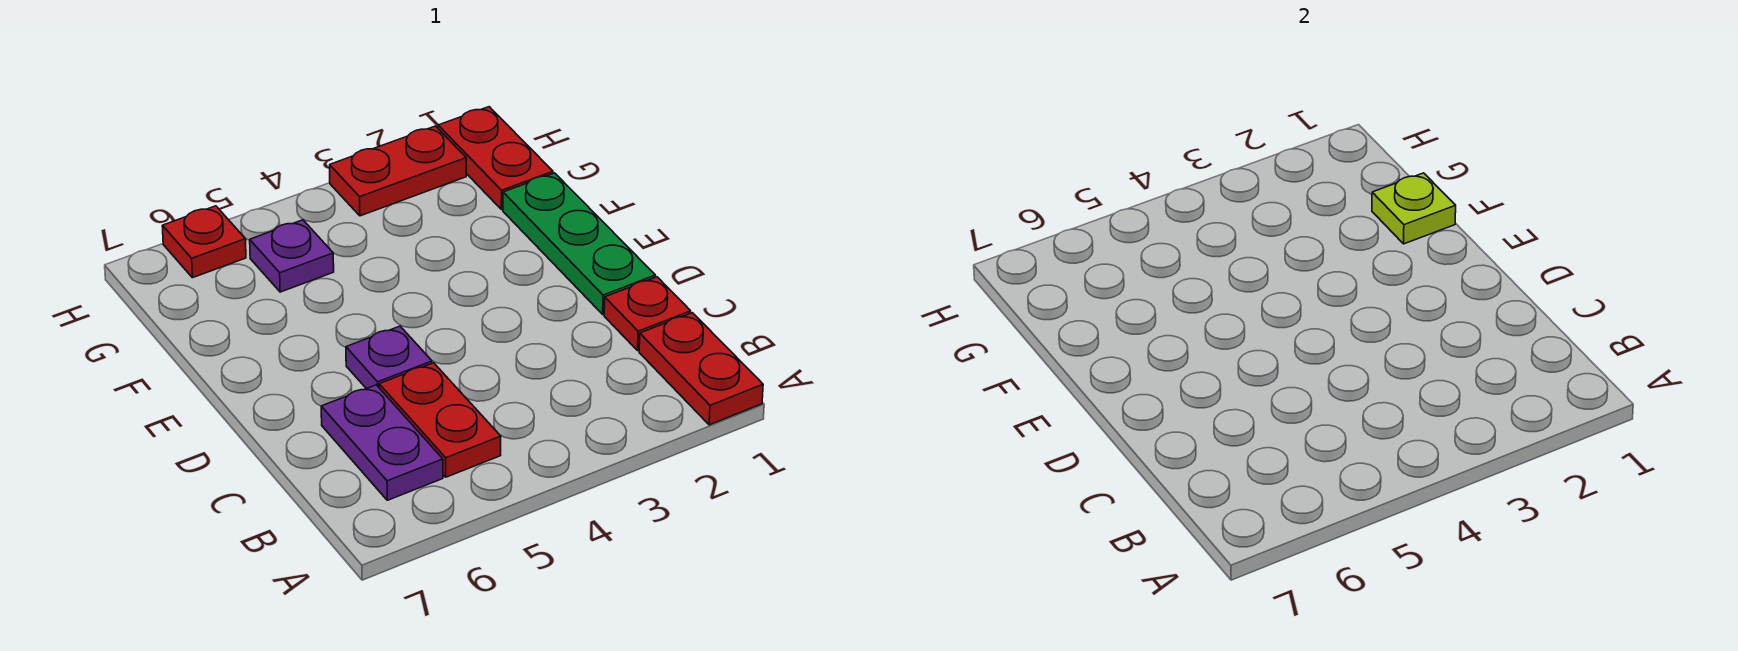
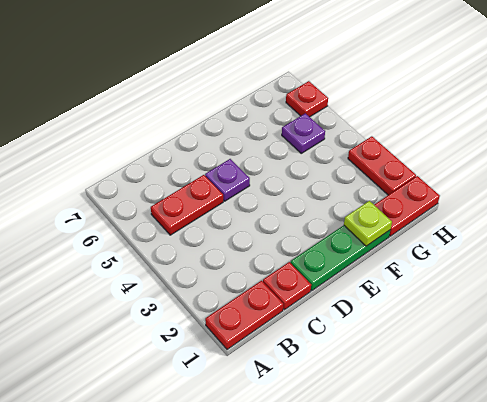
purple plate B6:C6 level 1 -> none

